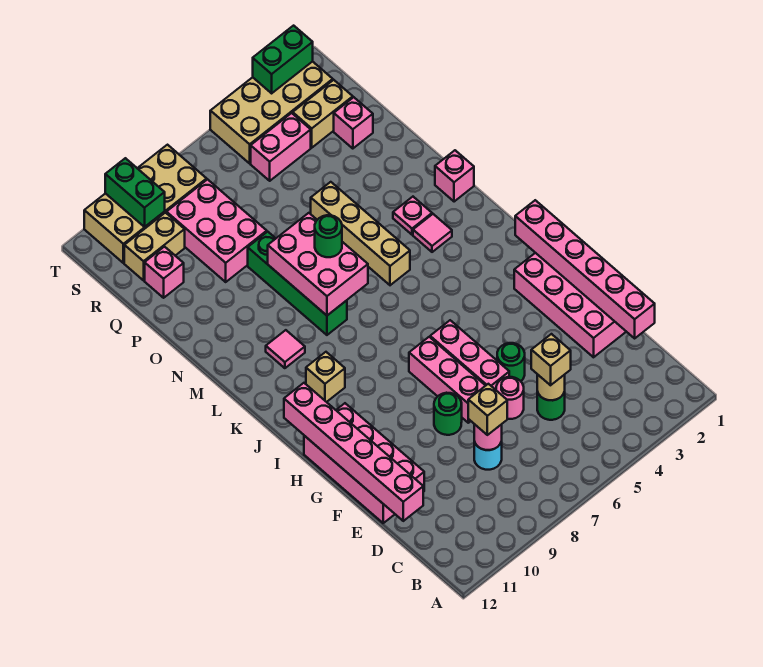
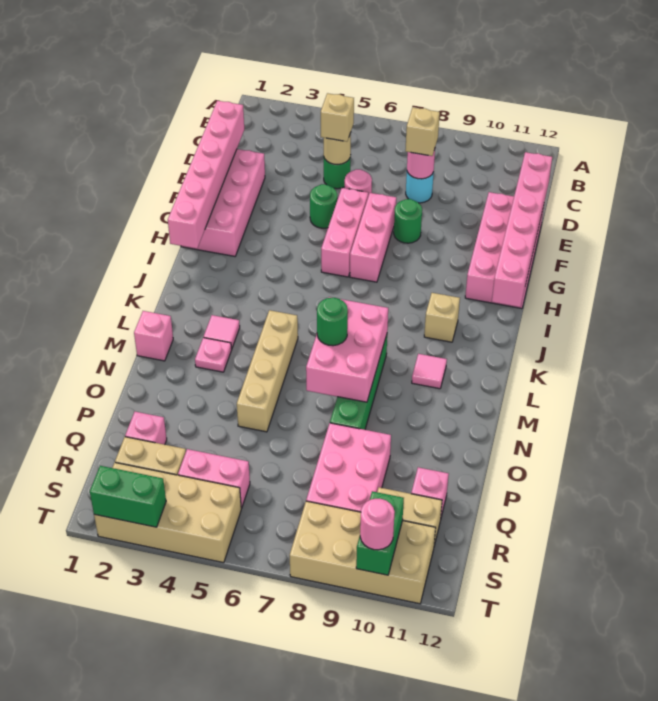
none -> pink round brick T10 level 3

